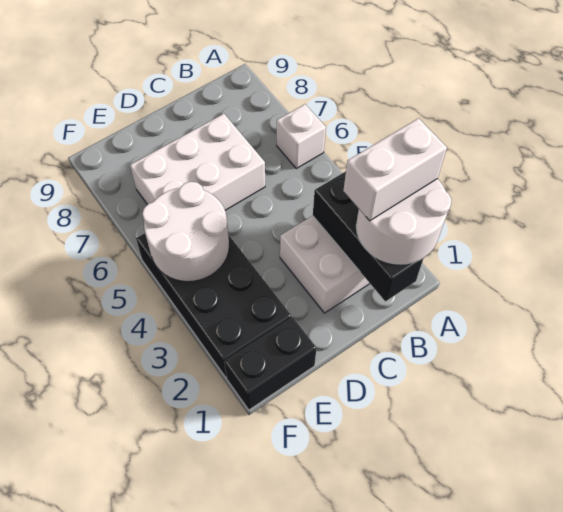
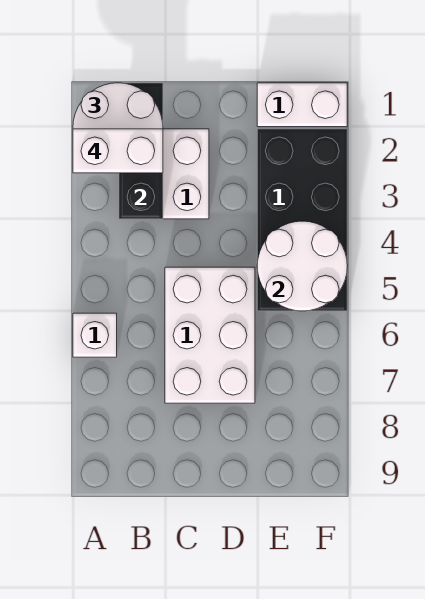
white brick C6:E7 level 1 -> white brick C5:D7 level 1
black brick E1:F1 level 1 -> white brick E1:F1 level 1

